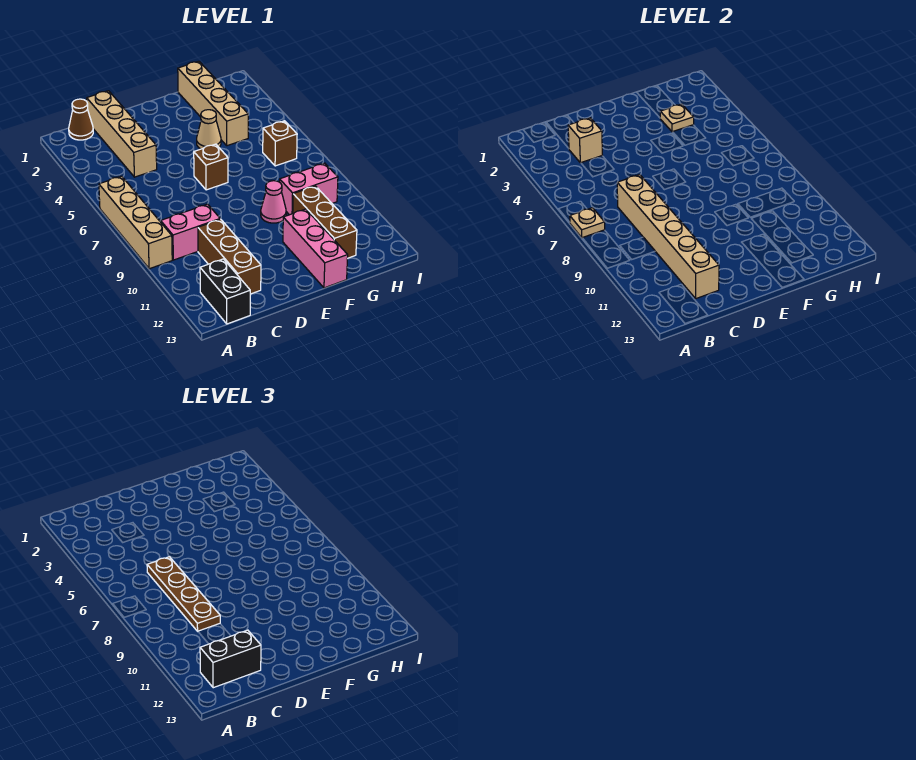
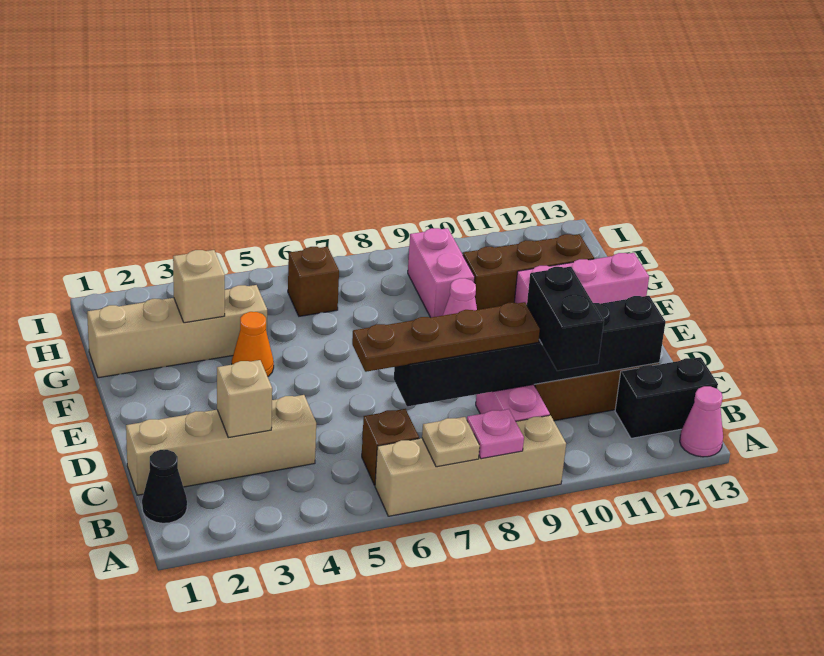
none -> pink plate A8 level 2
none -> pink cone A13 level 1
brown cone B1 level 1 -> black cone B1 level 1
black brick B12:C12 level 3 -> black brick B10:C10 level 3
tan brick C7:C12 level 2 -> black brick C7:C12 level 2
brown brick E6 level 1 -> brown brick B6 level 1
tan cone F4 level 1 -> orange cone F4 level 1
tan plate G3 level 2 -> tan brick G3 level 2

